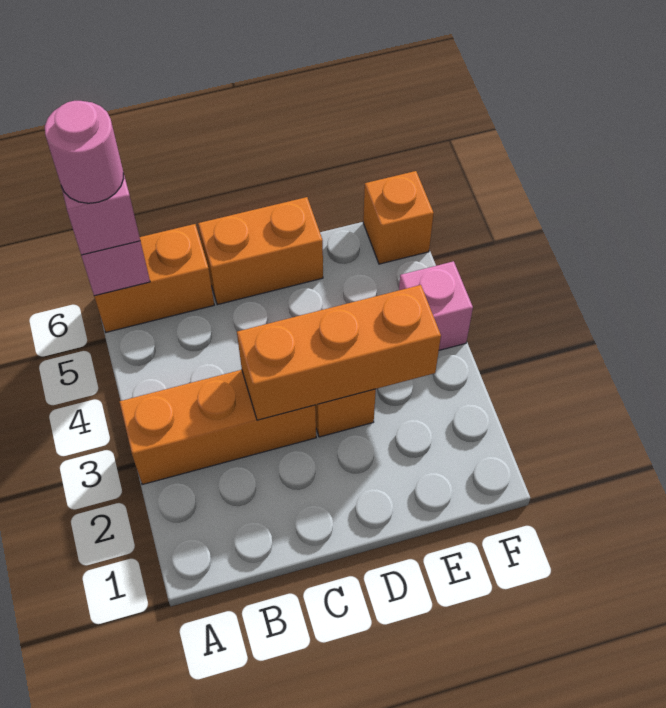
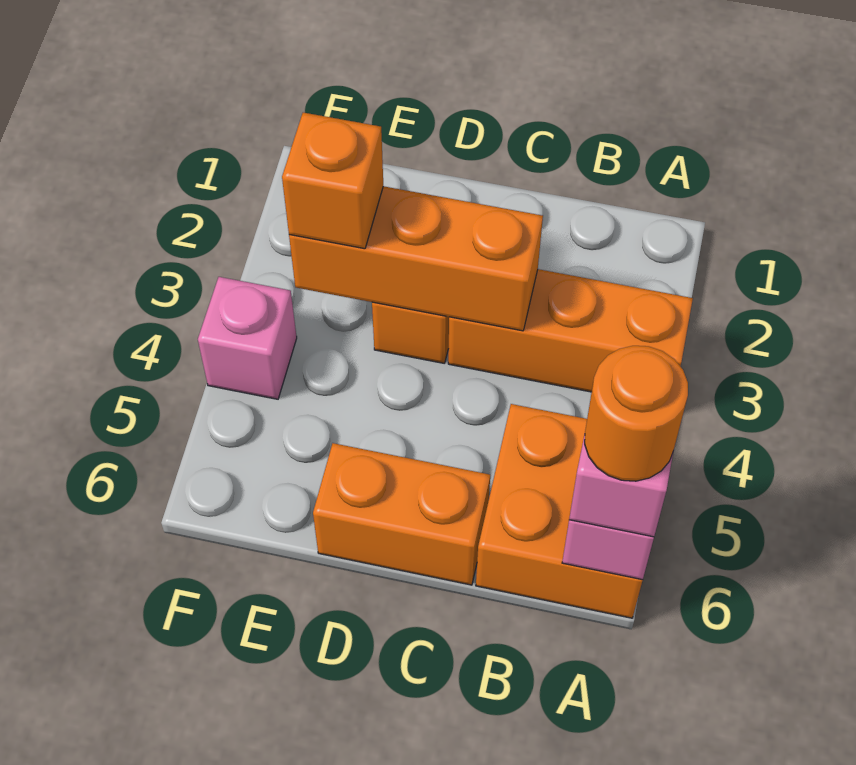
orange brick A6:B6 level 1 -> orange brick A5:B6 level 1
pink round brick A6 level 4 -> orange round brick A6 level 4
orange brick F6 level 1 -> orange brick E3 level 3

